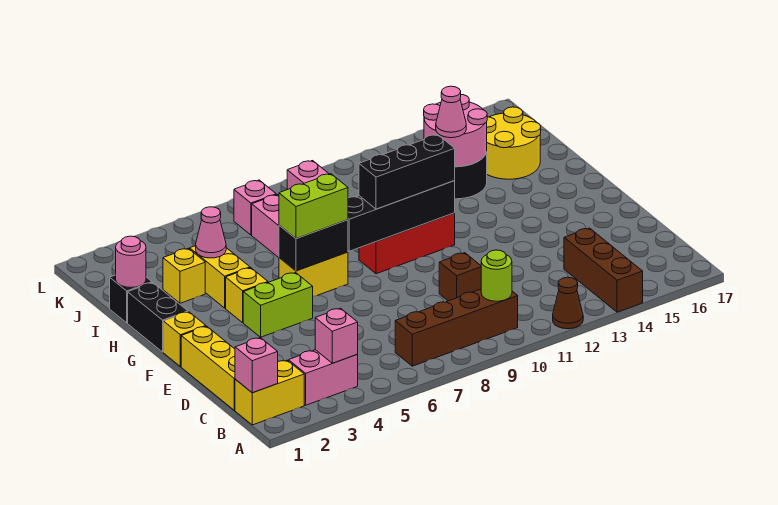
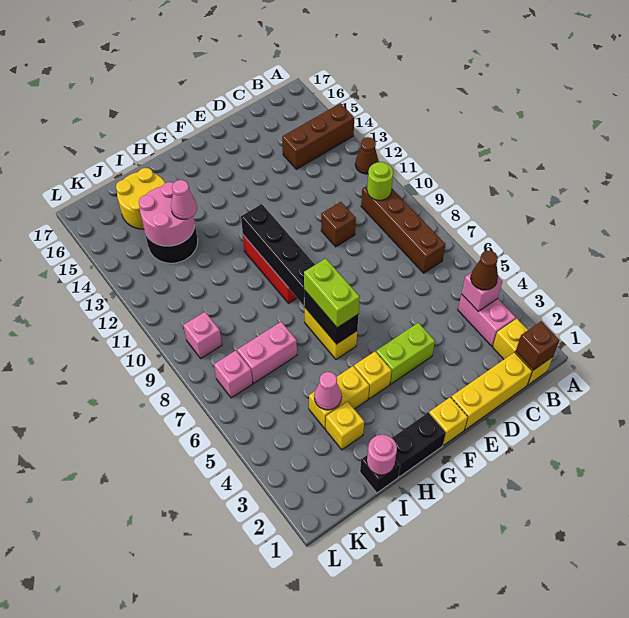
pink brick B1 level 2 -> brown brick B1 level 2
none -> brown cone B4 level 3
lime brick F4:F5 level 1 -> lime brick E4:F4 level 1
black brick G9:G11 level 3 -> none

